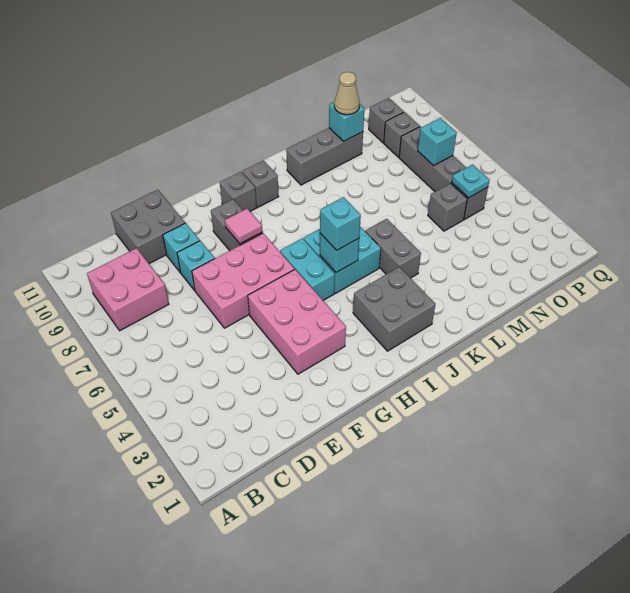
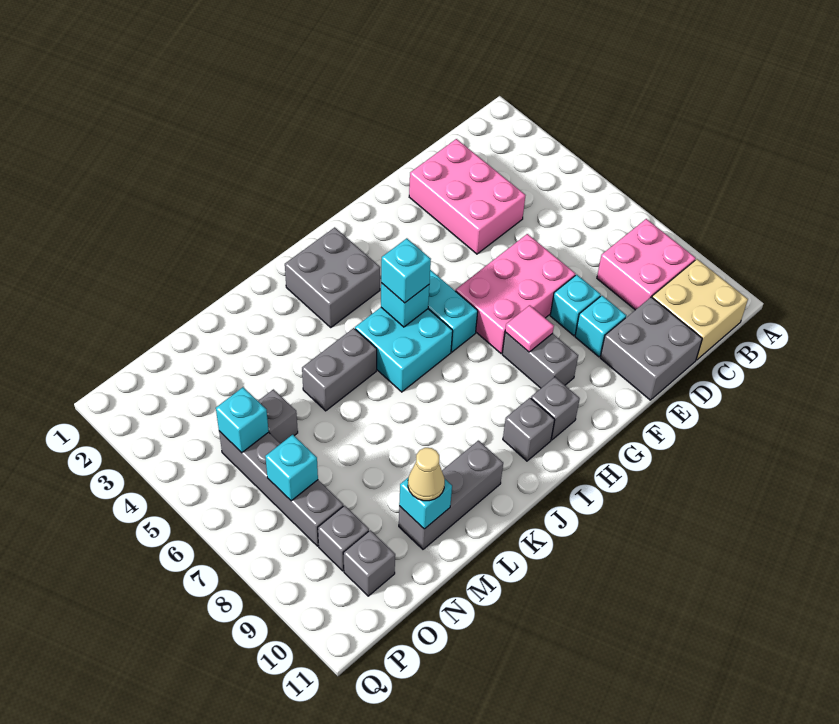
none -> tan brick B10:C11 level 1
pink brick F3:G5 level 1 -> pink brick D2:E4 level 1
grey brick K4:K5 level 1 -> grey brick K5:L5 level 1
cyan plate O5 level 2 -> cyan brick O5 level 2

